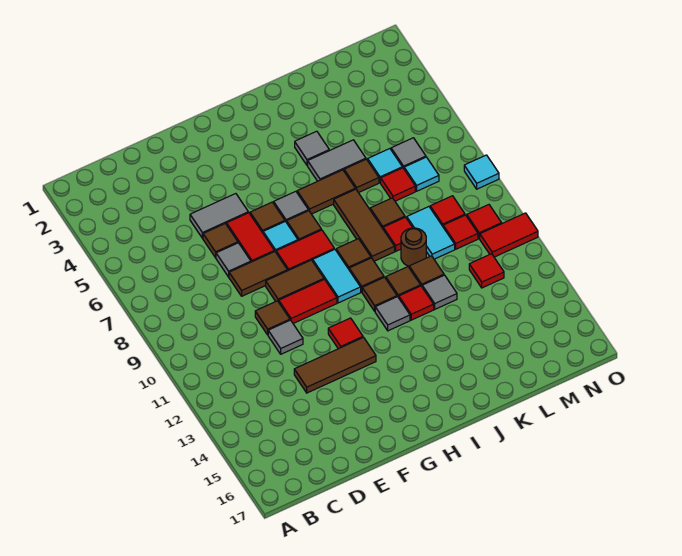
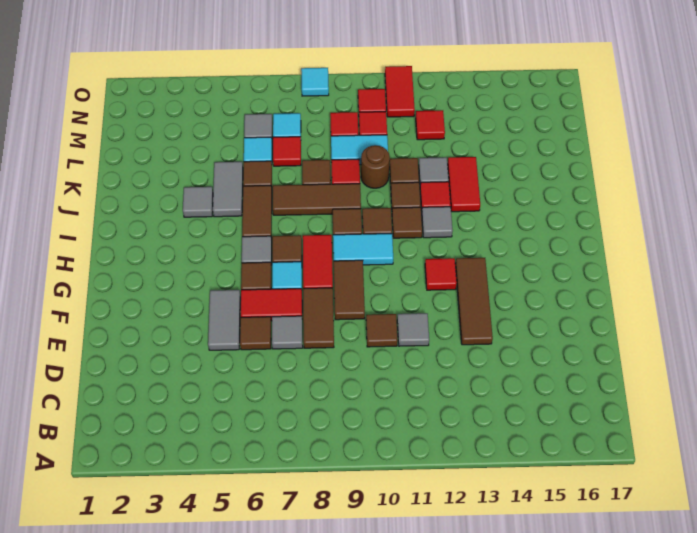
red tile F10:G10 level 1 -> red tile J13:K13 level 1

